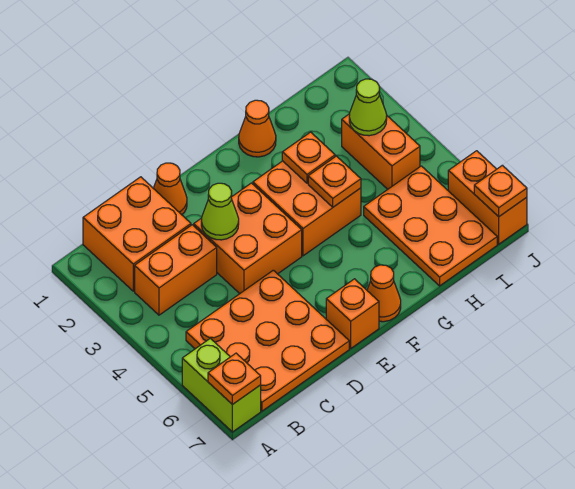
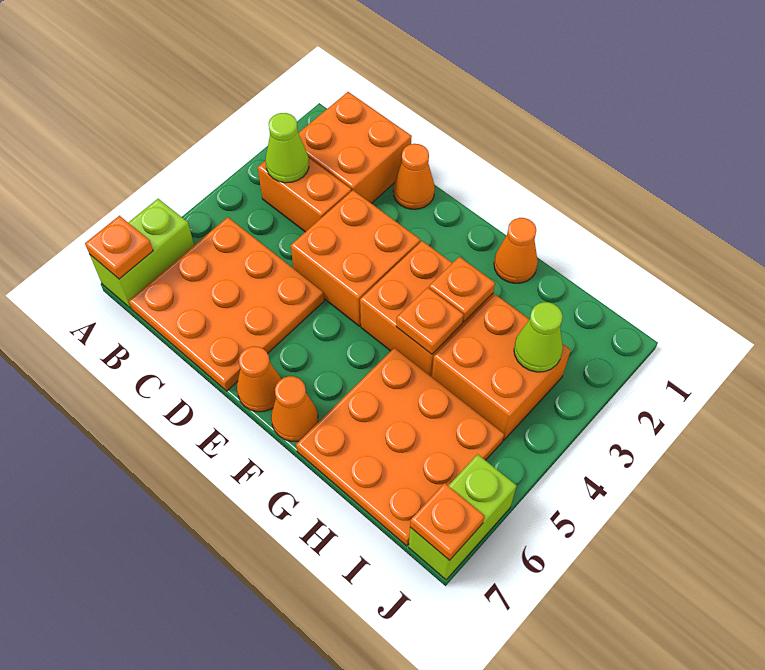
lime cone D3 level 2 -> lime cone B3 level 2
orange brick E7 level 1 -> orange cone E7 level 1
orange plate H5:I7 level 1 -> orange plate G5:I7 level 1
orange brick I3:I4 level 1 -> orange brick H3:I4 level 1
orange brick J6:J7 level 1 -> lime brick J6:J7 level 1

